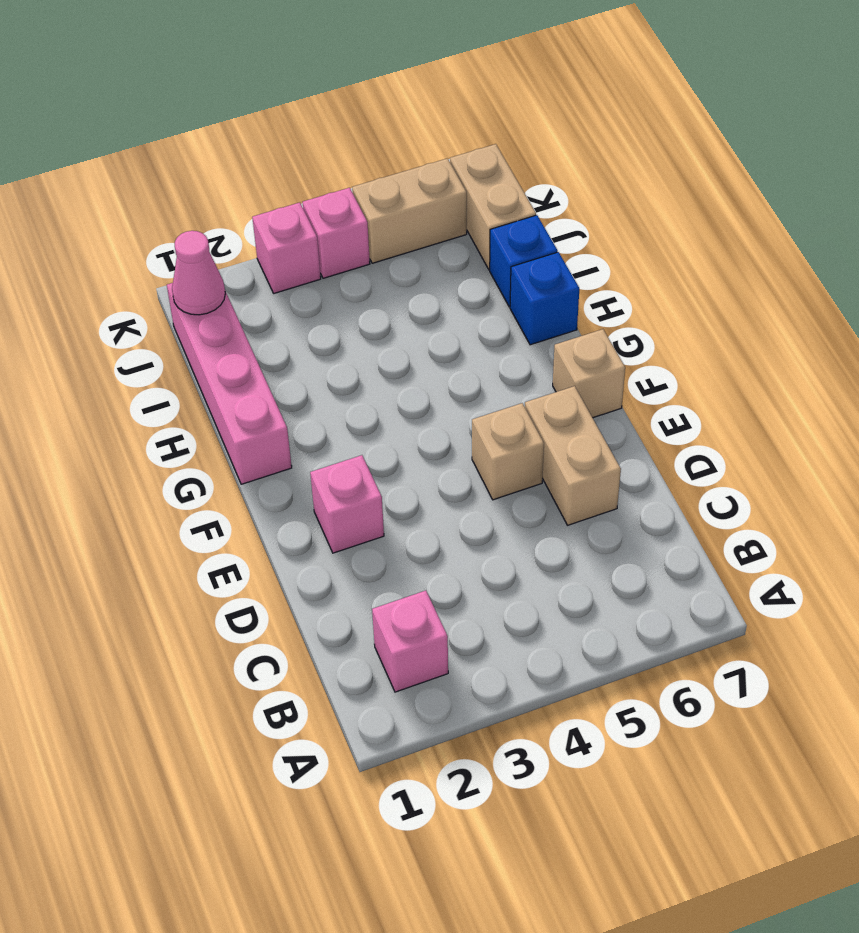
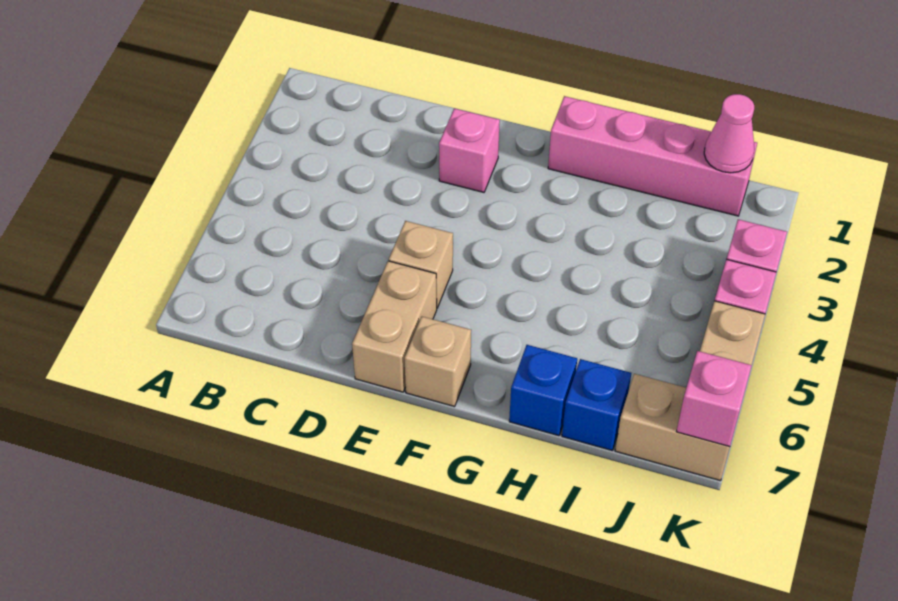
pink brick B2 level 1 -> pink brick K7 level 2
tan brick D6:E6 level 1 -> tan brick E6:E7 level 1

